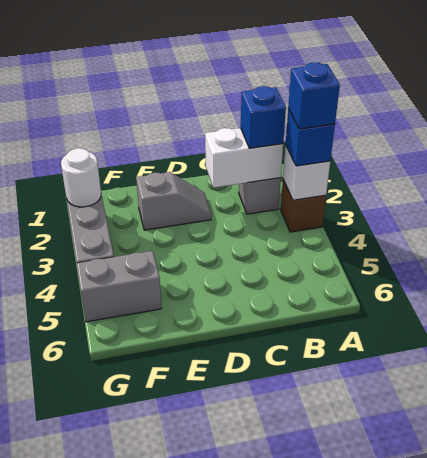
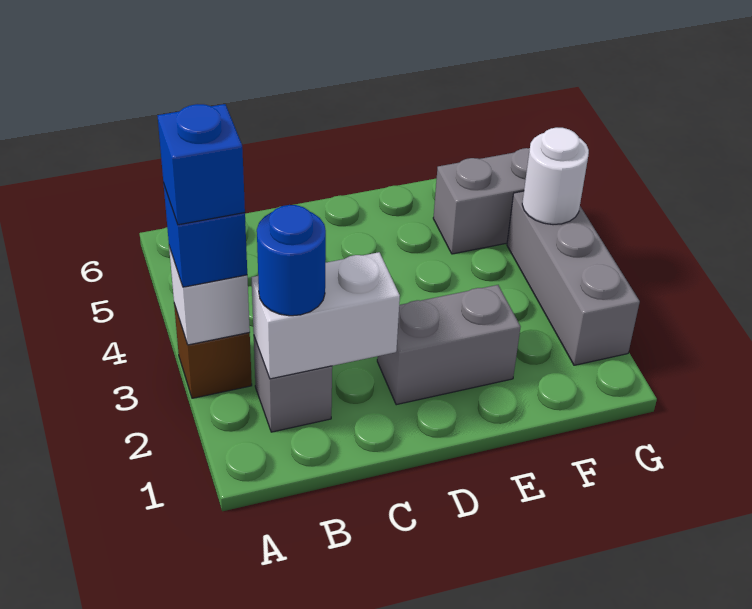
blue brick B2 level 3 -> blue round brick B2 level 3
grey slope D2:E2 level 1 top E -> grey brick D2:E2 level 1
white round brick G2 level 2 -> white round brick G4 level 2

